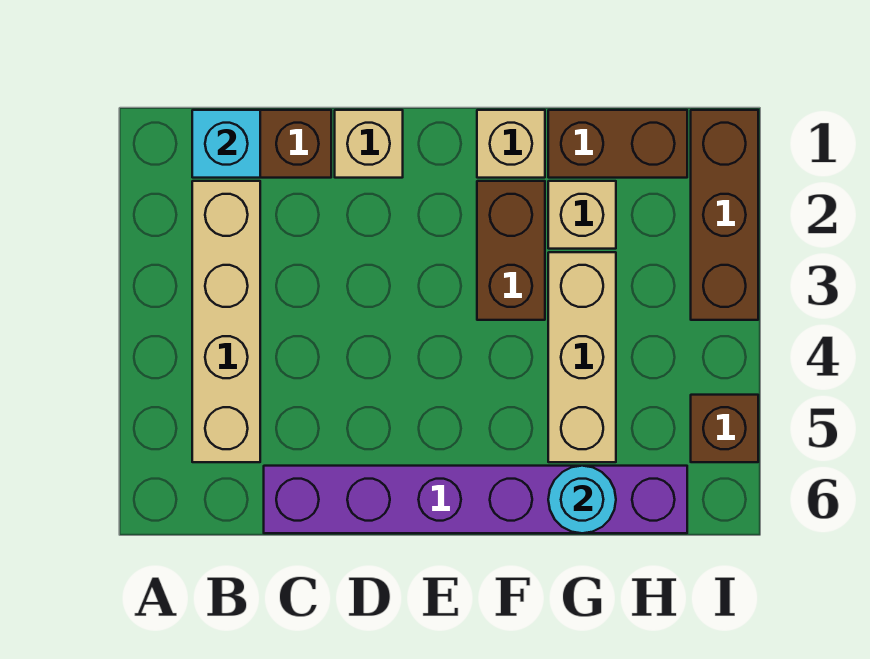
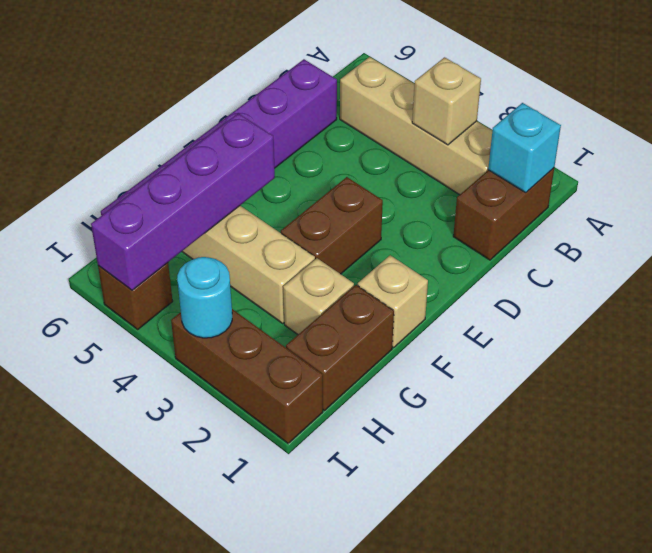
tan brick D1 level 1 -> tan brick B3 level 2
brown brick F2:F3 level 1 -> brown brick E3:F3 level 1
none -> purple brick F5:I5 level 2
cyan round brick G6 level 2 -> cyan round brick I3 level 2

